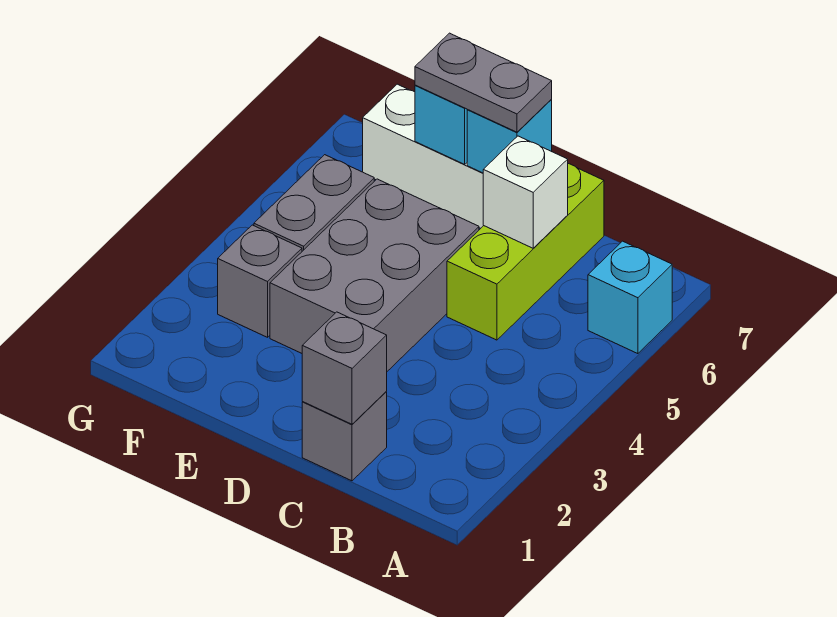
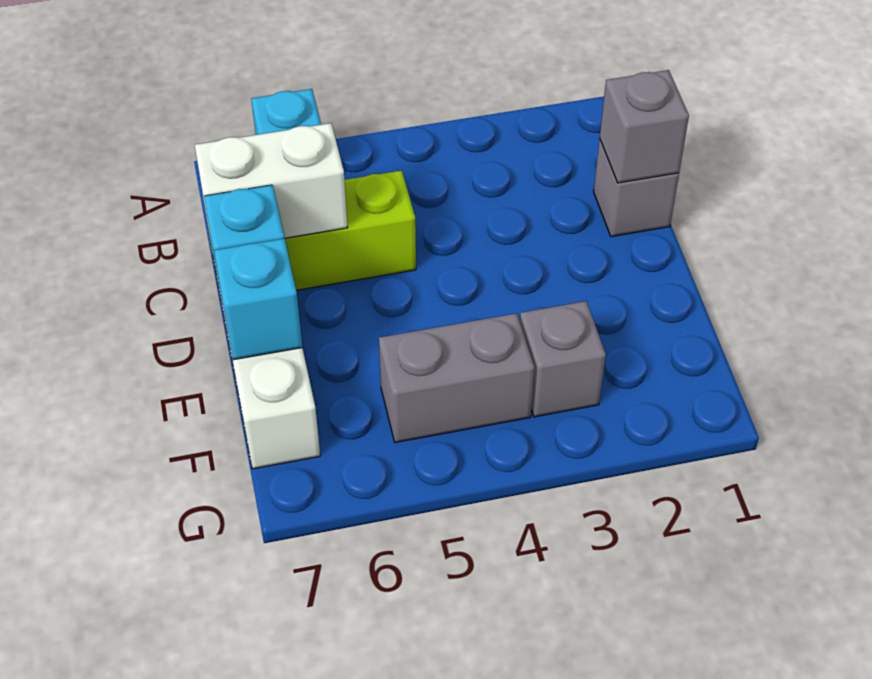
white brick C6 level 2 -> white brick C6:C7 level 2
grey brick D3:E5 level 1 -> none
grey plate D7:E7 level 3 -> none

